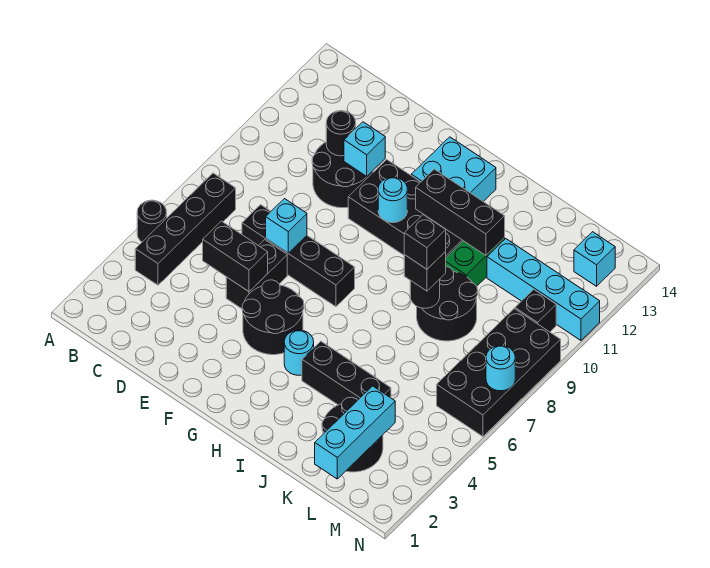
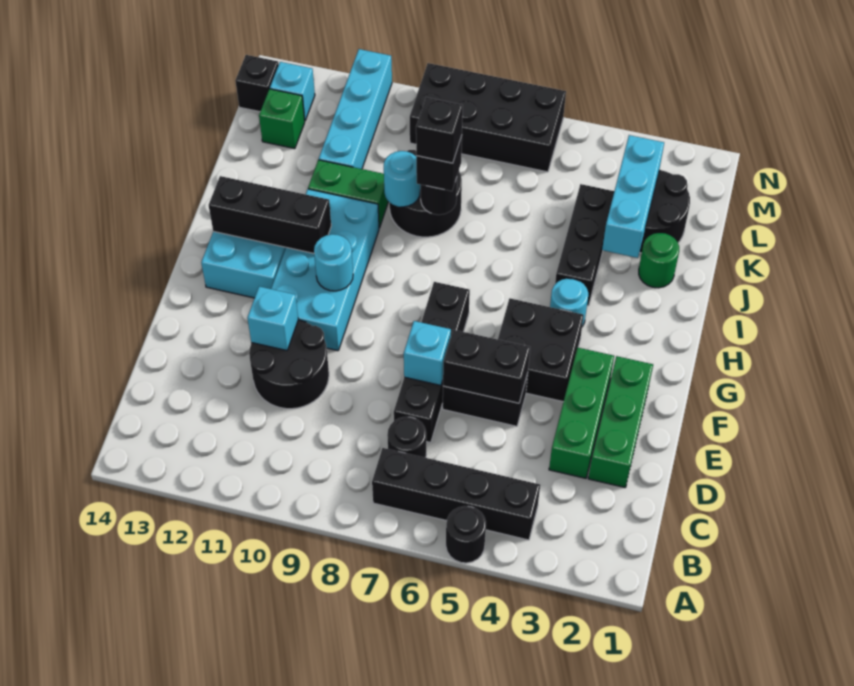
none -> green brick D2:F2 level 1
none -> green brick D3:F3 level 1
black brick D5:E5 level 2 -> black brick E5:E6 level 2
black round brick D11 level 2 -> black round brick C7 level 1
black round brick F4:G5 level 1 -> black brick F4:G5 level 1
black brick F10:I11 level 1 -> cyan brick F10:I11 level 1
black brick H11:J11 level 2 -> black brick H11:H13 level 2
none -> green round brick J2 level 1
cyan brick L1:L3 level 2 -> cyan brick J3:L3 level 2
none -> green brick L13 level 1
black brick M10 level 1 -> black brick M14 level 1
cyan round brick N7 level 2 -> cyan round brick J9 level 2

